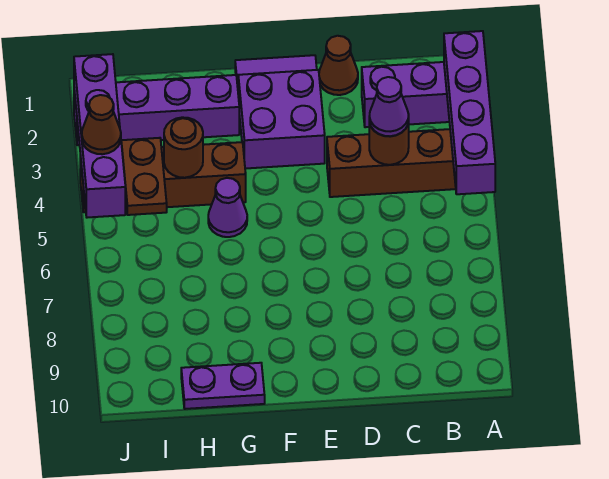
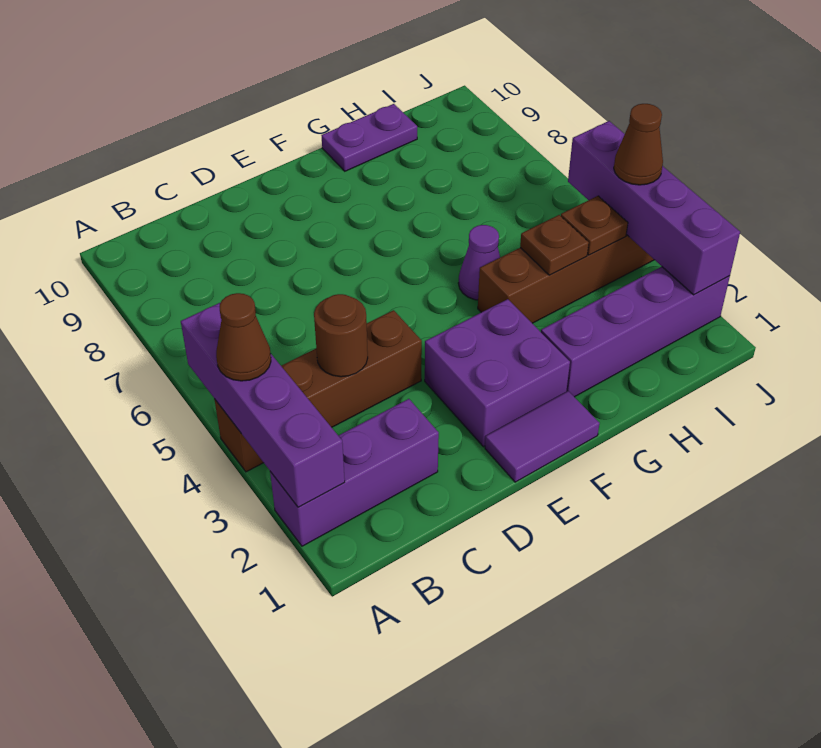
purple cone C4 level 3 -> none
brown cone D1 level 1 -> brown cone A4 level 3
brown round brick H4 level 2 -> brown plate H4 level 2
brown plate I4:I5 level 2 -> brown plate I4 level 2

